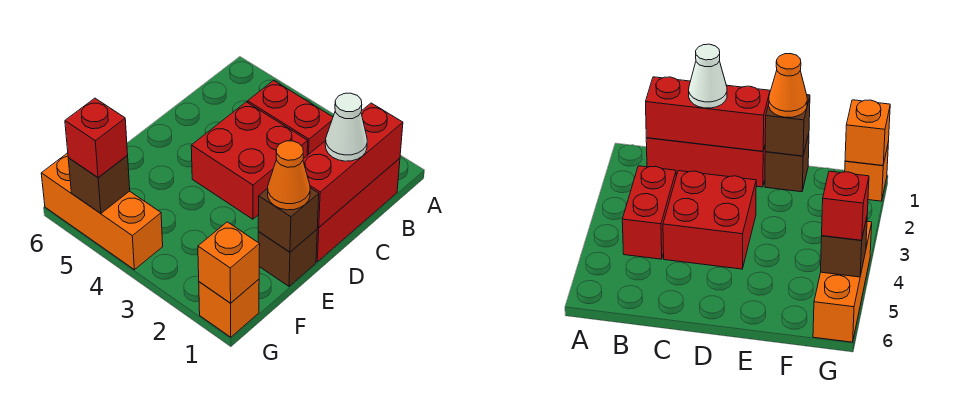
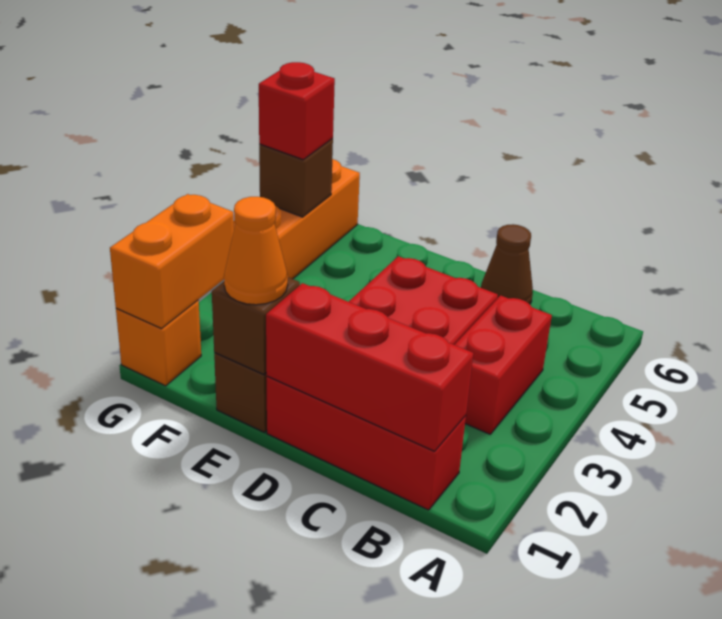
white cone C1 level 3 -> none
none -> brown cone C6 level 1
orange brick G1 level 2 -> orange brick G1:G2 level 2

